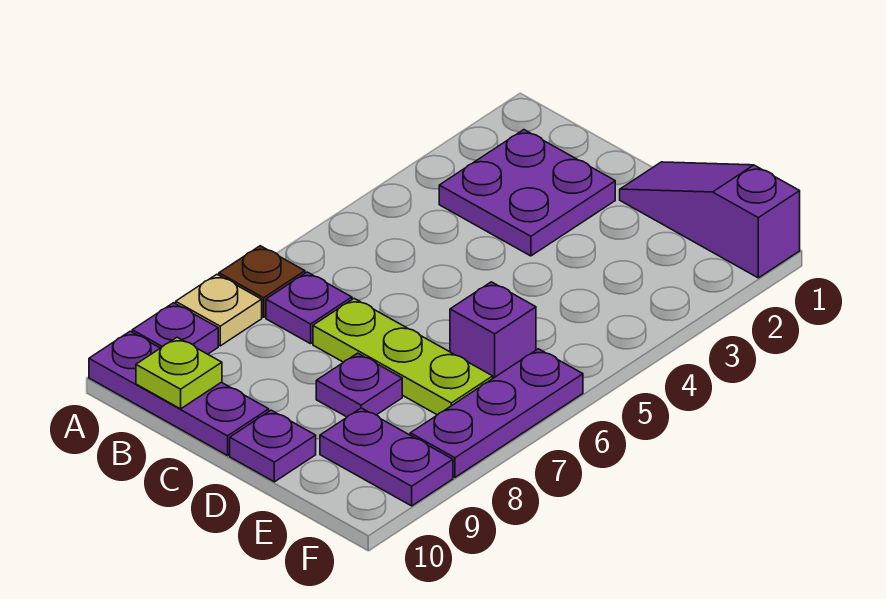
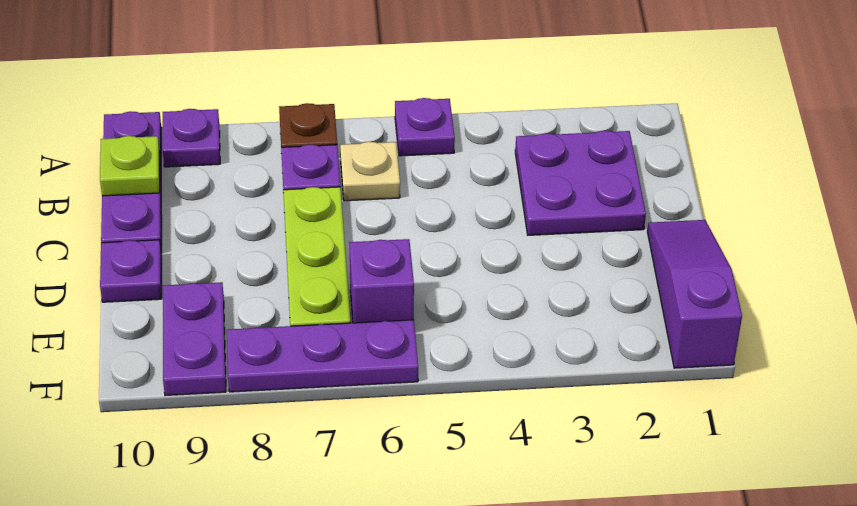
tan plate A8 level 1 -> tan plate B6 level 1
purple plate D8 level 1 -> purple plate A5 level 1

